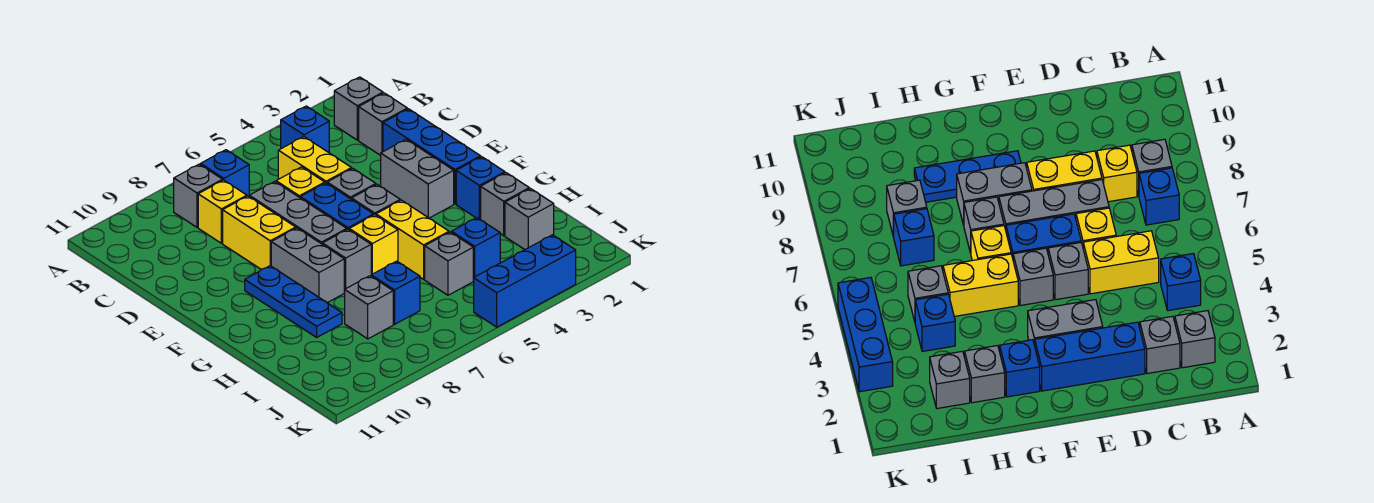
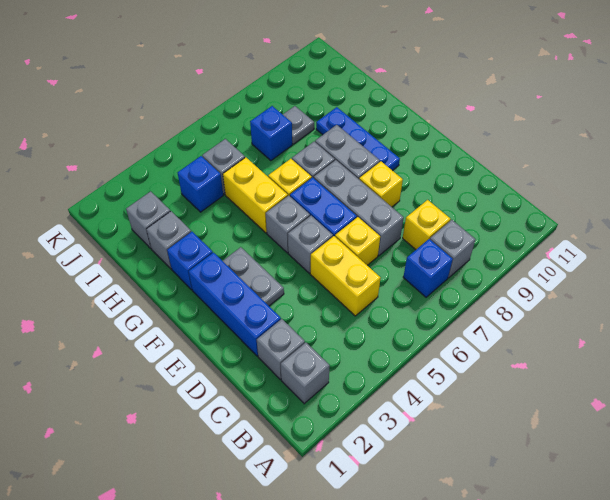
blue brick B4 level 1 -> none
yellow brick D8:E8 level 1 -> yellow brick E8 level 1
grey brick E3:F3 level 1 -> grey plate E3:F3 level 1
grey brick I8 level 1 -> grey plate I8 level 1
blue brick K3:K5 level 1 -> none

